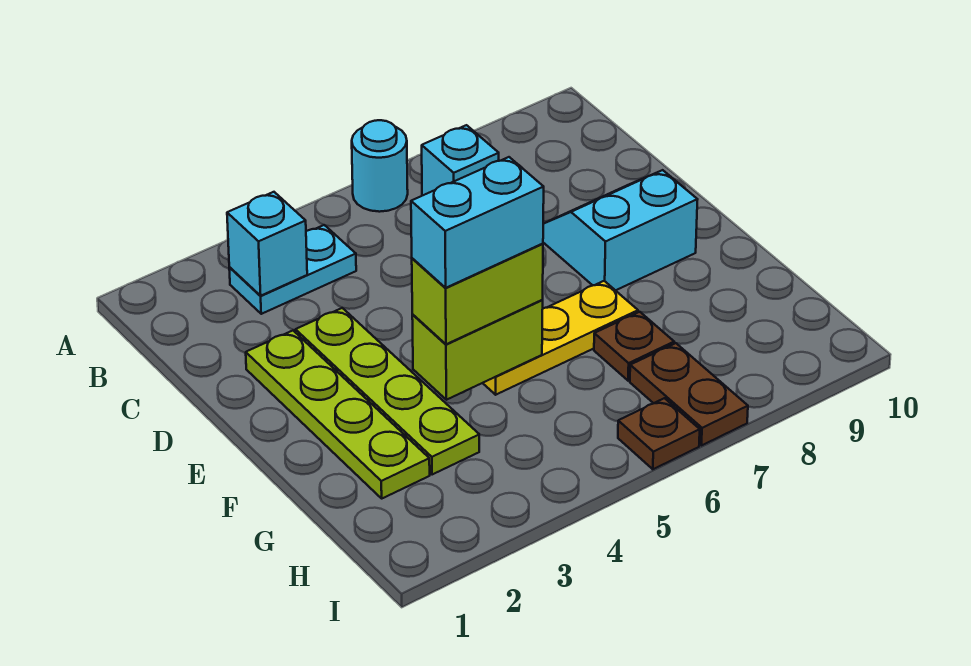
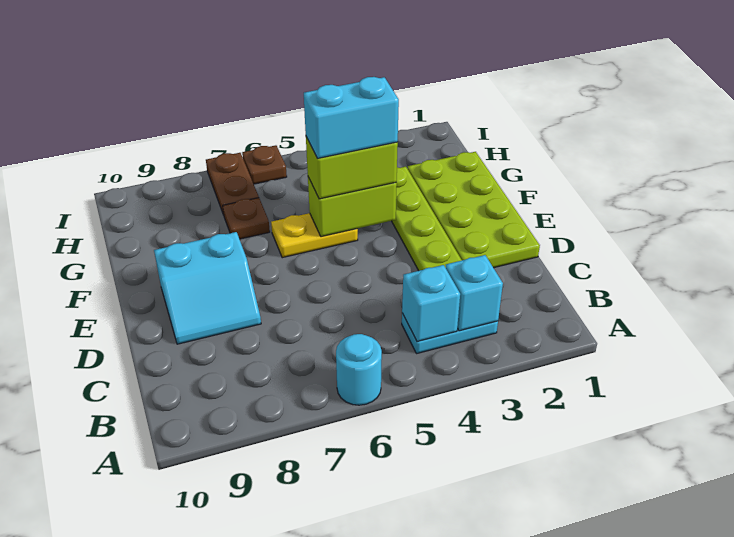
cyan brick B7 level 1 -> cyan brick B4 level 2
lime plate D2:G2 level 1 -> lime plate D1:G2 level 1
yellow plate F5:F7 level 1 -> yellow plate F5:F6 level 1

